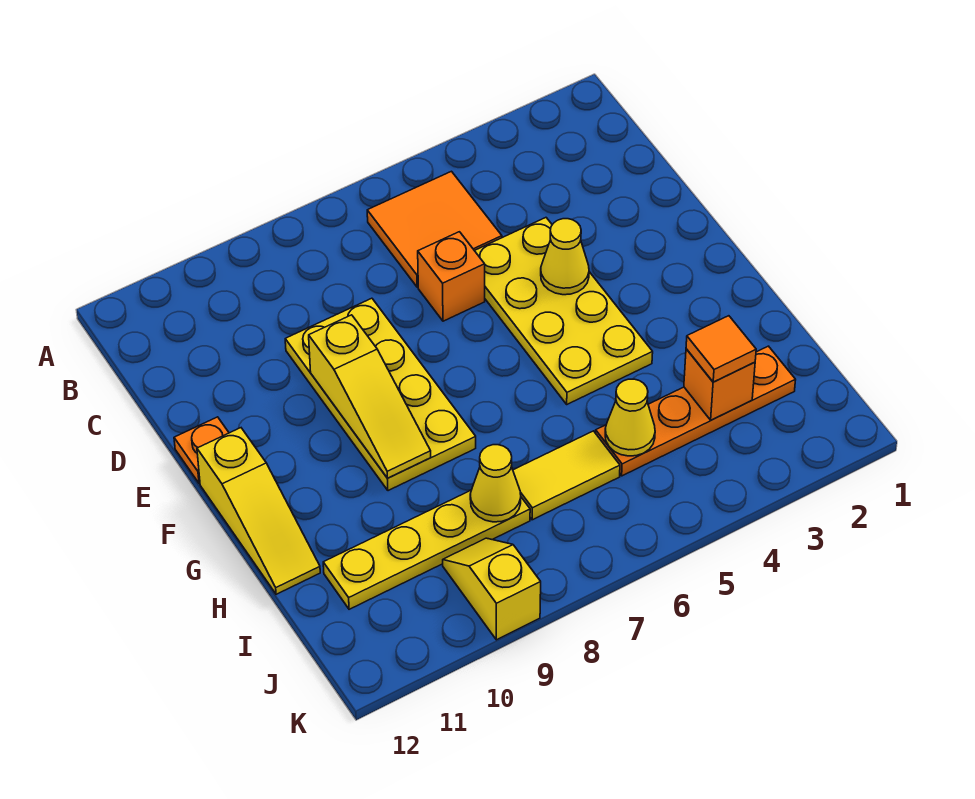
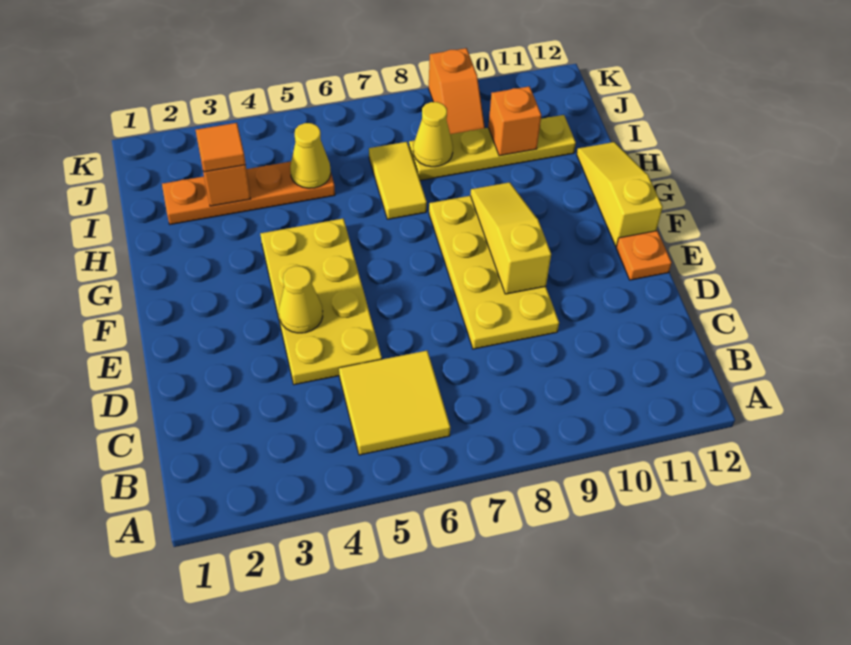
orange tile B5:C6 level 1 -> yellow tile B5:C6 level 1
orange brick D6 level 1 -> orange brick I10 level 2
yellow tile I6:I7 level 1 -> yellow tile H7:I7 level 1
yellow slope J9:K9 level 1 top K -> orange slope J9:K9 level 1 top K

